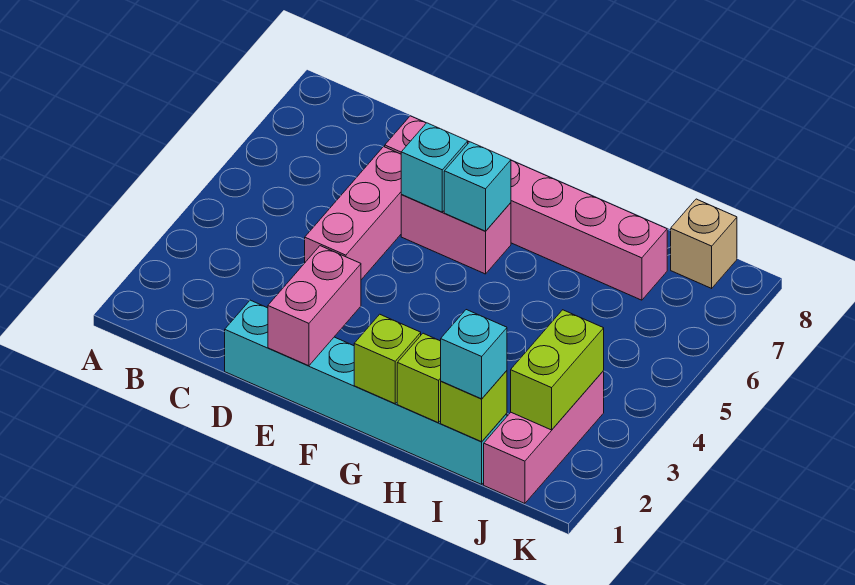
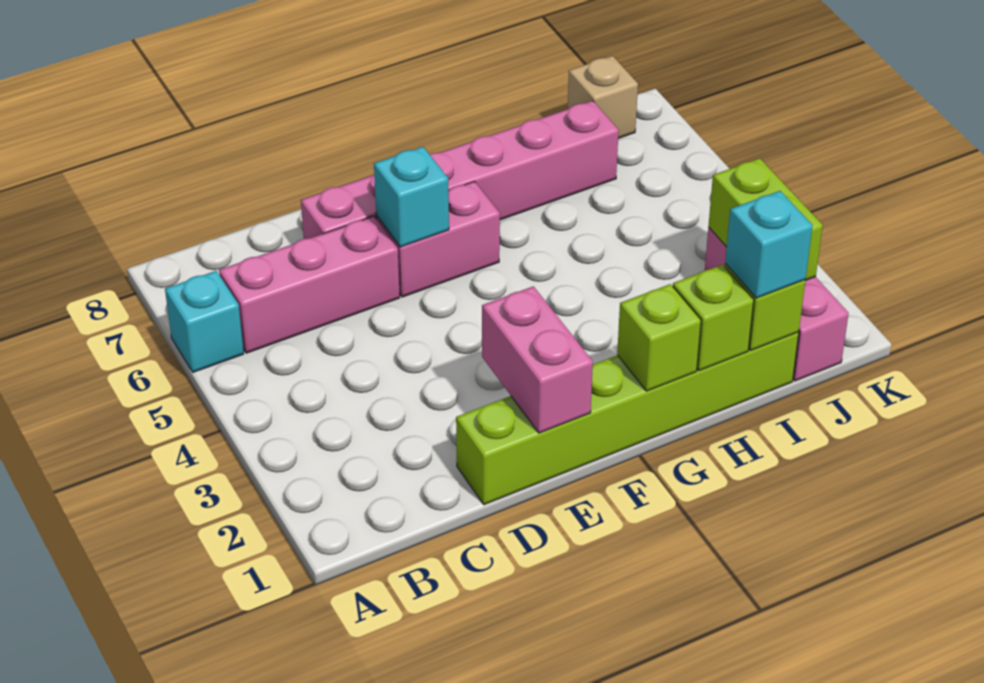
cyan brick D1:I1 level 1 -> lime brick D1:I1 level 1
pink brick D4:D6 level 1 -> pink brick B6:D6 level 1
cyan brick F6 level 2 -> cyan brick A6 level 1

